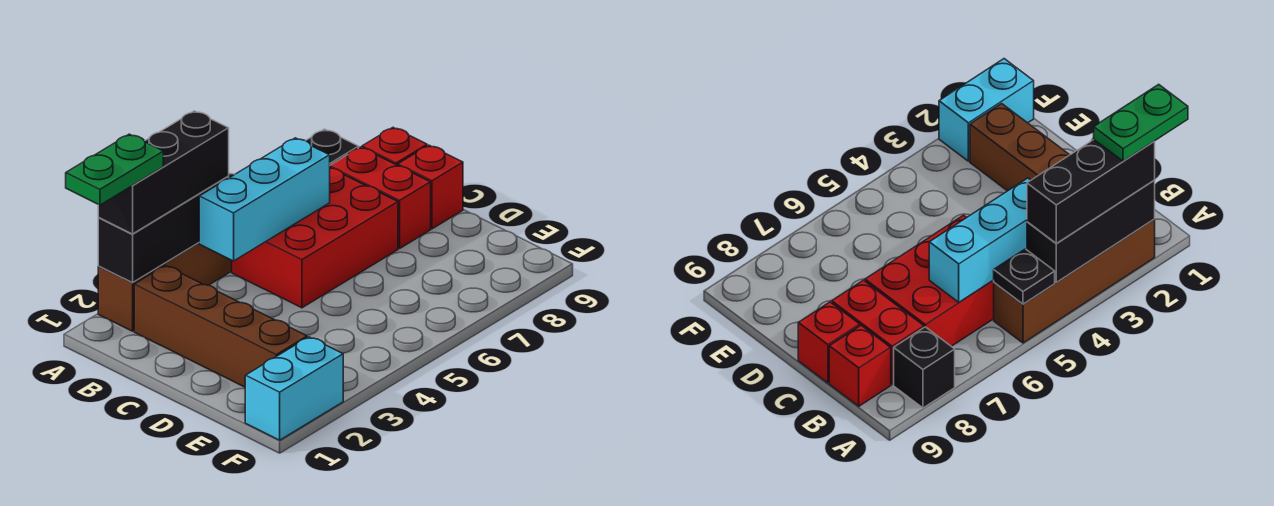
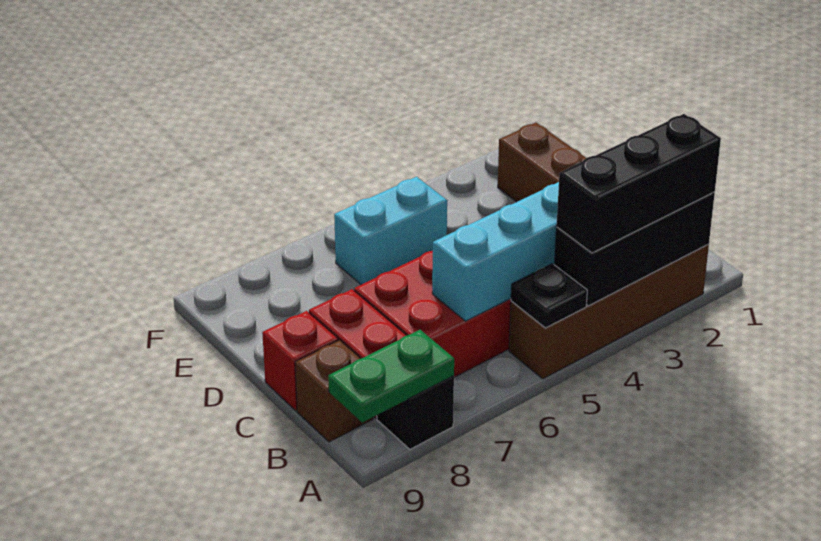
green plate A1:A2 level 4 -> green plate A8:A9 level 2
red brick B9 level 1 -> brown brick B9 level 1
cyan brick F1:F2 level 1 -> cyan brick E5:E6 level 1

